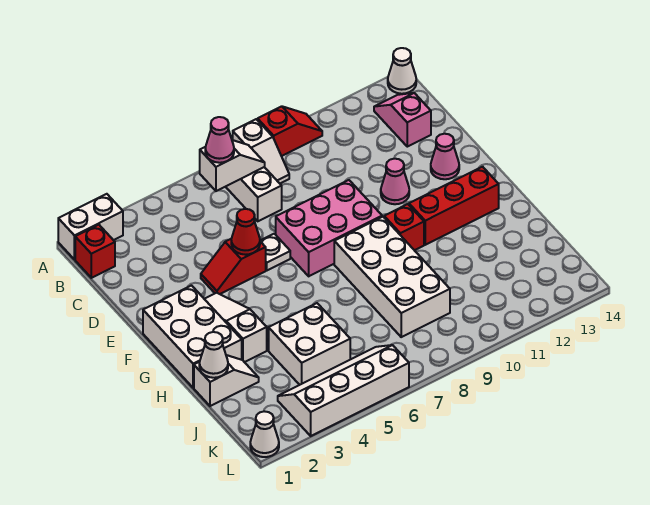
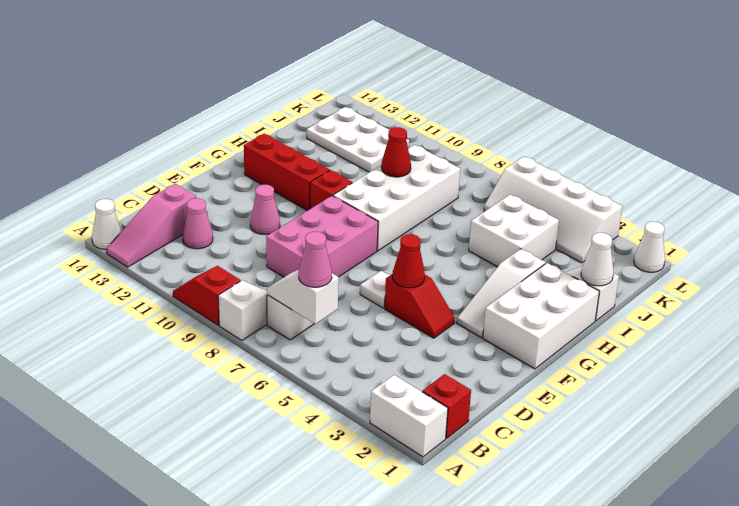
pink slope B13:C13 level 1 top C -> pink slope A13:C13 level 1 top C
pink brick E7:F9 level 1 -> pink brick D8:F9 level 1
pink cone E13 level 1 -> pink cone C12 level 1
none -> red cone I9 level 2
none -> white plate J11:K13 level 1

